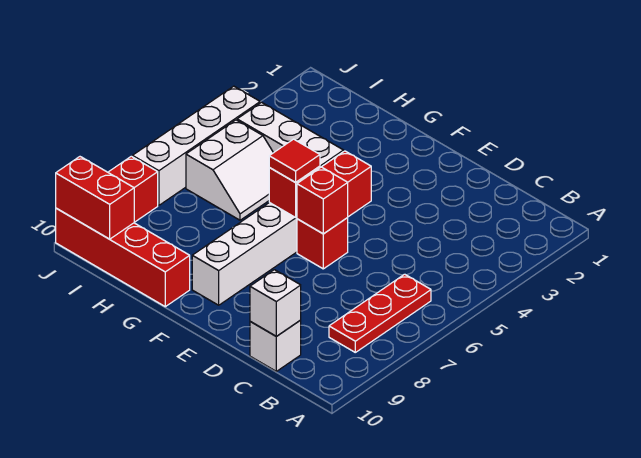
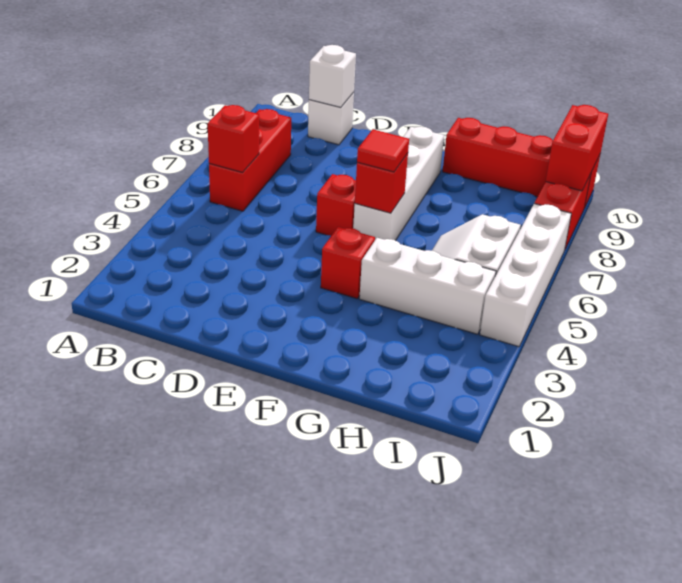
red plate B6:B8 level 1 -> red brick B6:B8 level 1
red brick E6 level 2 -> red brick B6 level 2
red brick I10:J10 level 2 -> red brick J9:J10 level 2

